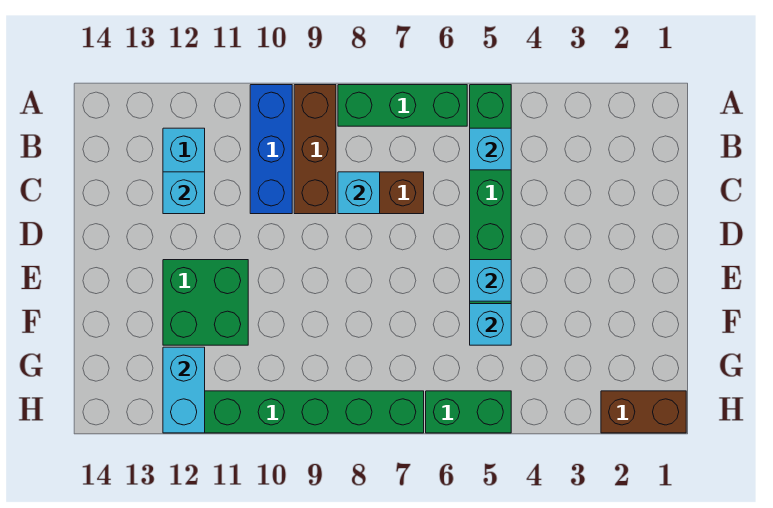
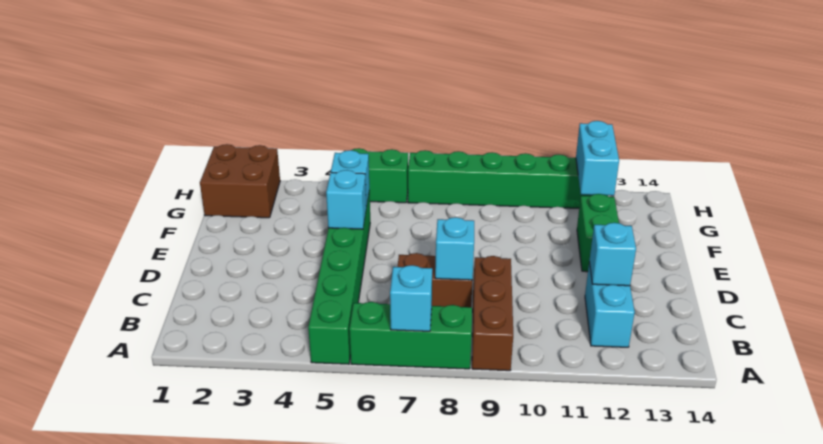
blue brick A10:C10 level 1 -> none
cyan brick B5 level 2 -> cyan brick A7 level 2
green brick E11:F12 level 1 -> green brick E12:F12 level 1
brown brick H1:H2 level 1 -> brown brick G1:H2 level 1

